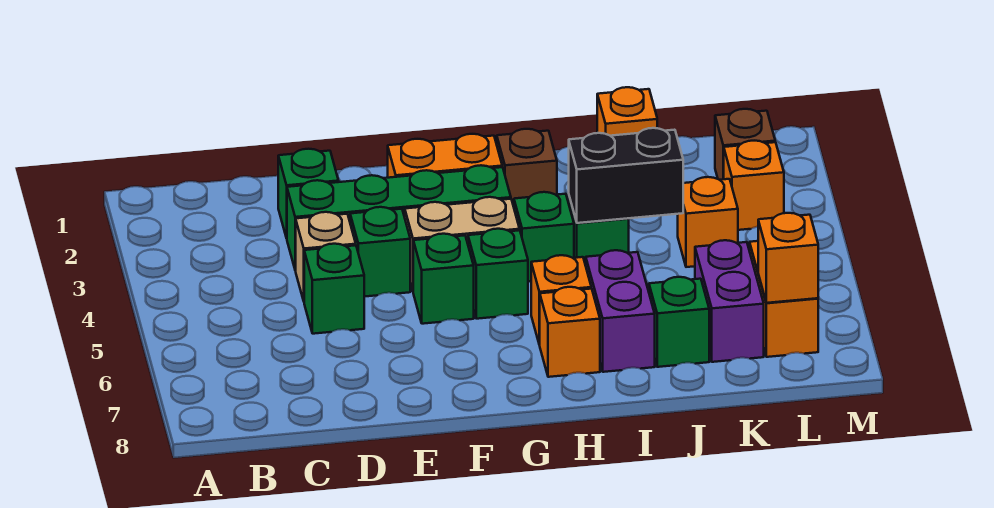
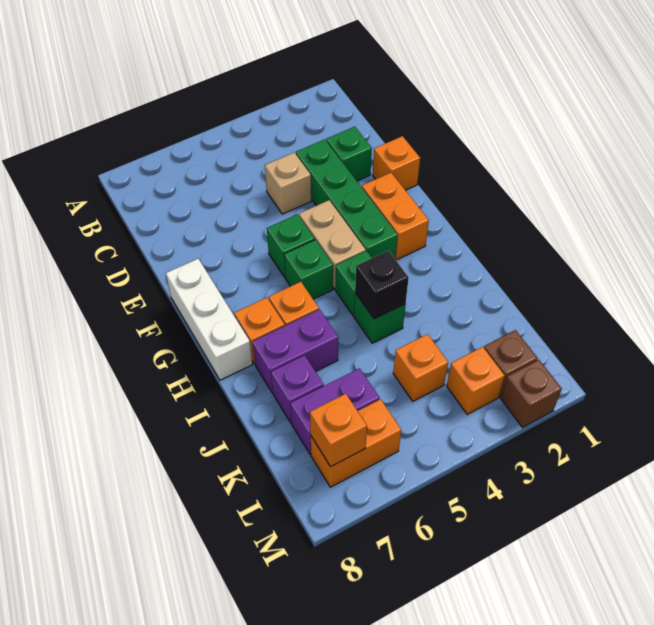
green brick D5 level 1 -> none
green brick E4 level 1 -> none
none -> white brick F8:H8 level 1
brown brick H2 level 1 -> brown brick M2 level 1
black brick I4:J4 level 2 -> black brick I4 level 2
orange brick J1 level 1 -> orange brick E1 level 1
green brick J7 level 1 -> purple brick J7 level 1

